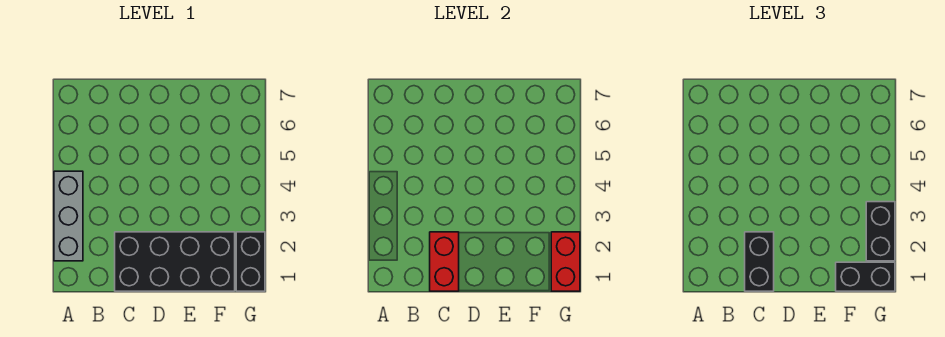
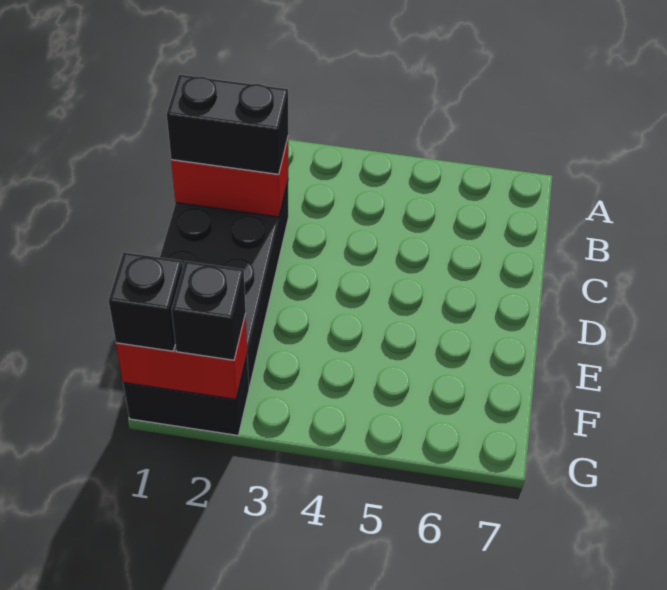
grey brick A2:A4 level 1 -> none
black brick F1:G1 level 3 -> black brick G1 level 3
black brick G2:G3 level 3 -> black brick G2 level 3

